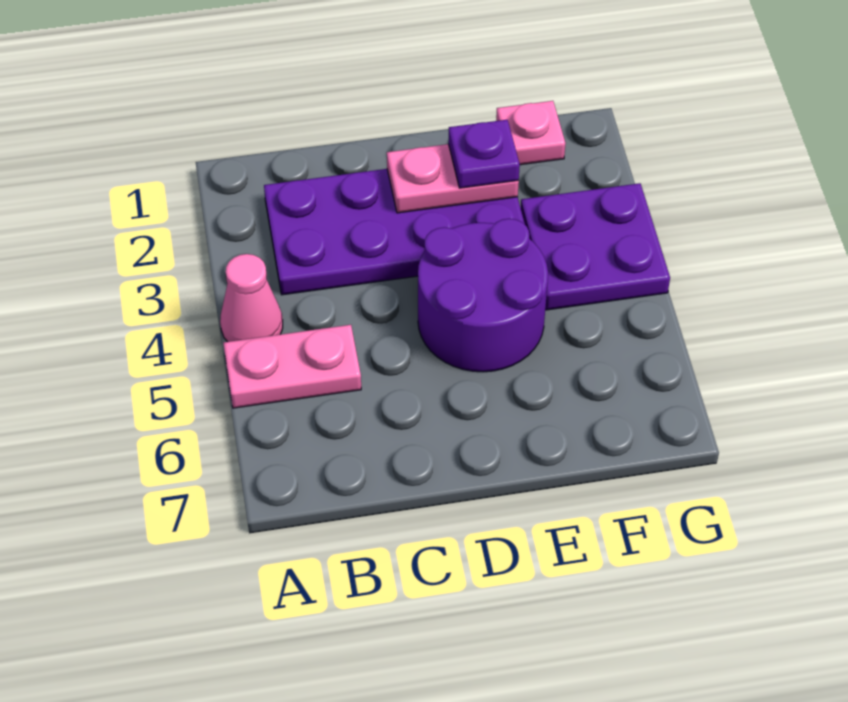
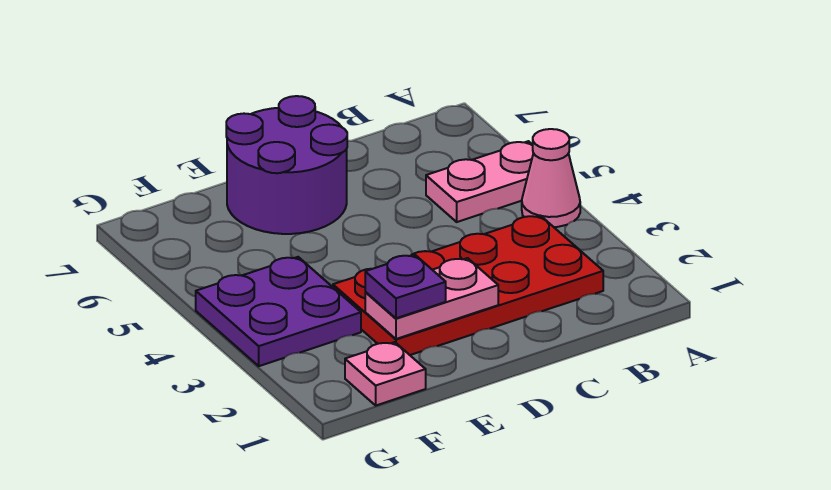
purple plate B2:E3 level 1 -> red plate B2:E3 level 1
purple round brick D4:E5 level 1 -> purple round brick D6:E7 level 1

